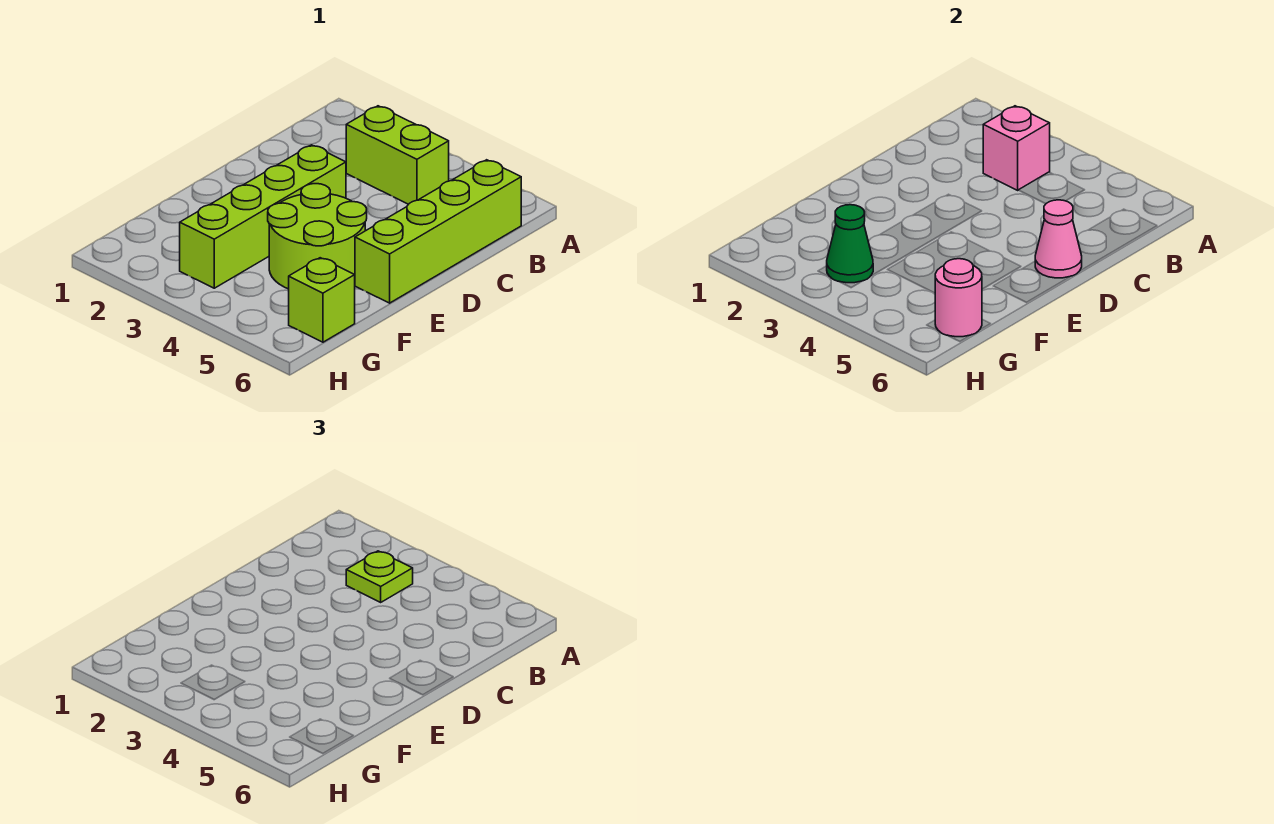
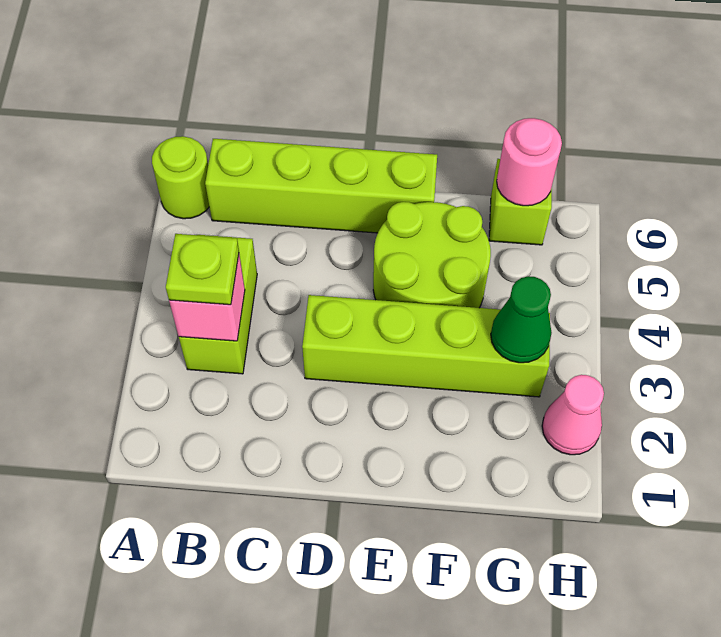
none -> lime round brick A6 level 1
pink cone D6 level 2 -> pink cone H2 level 1

